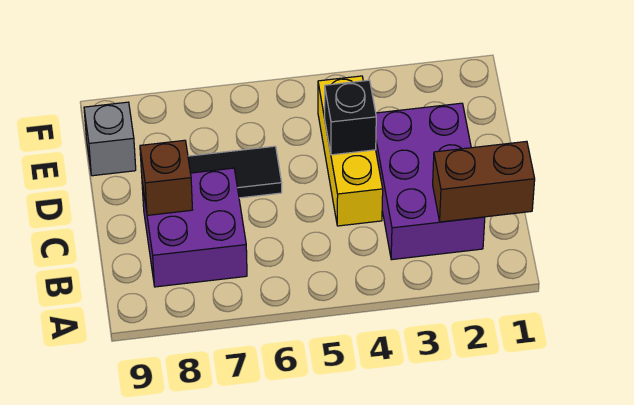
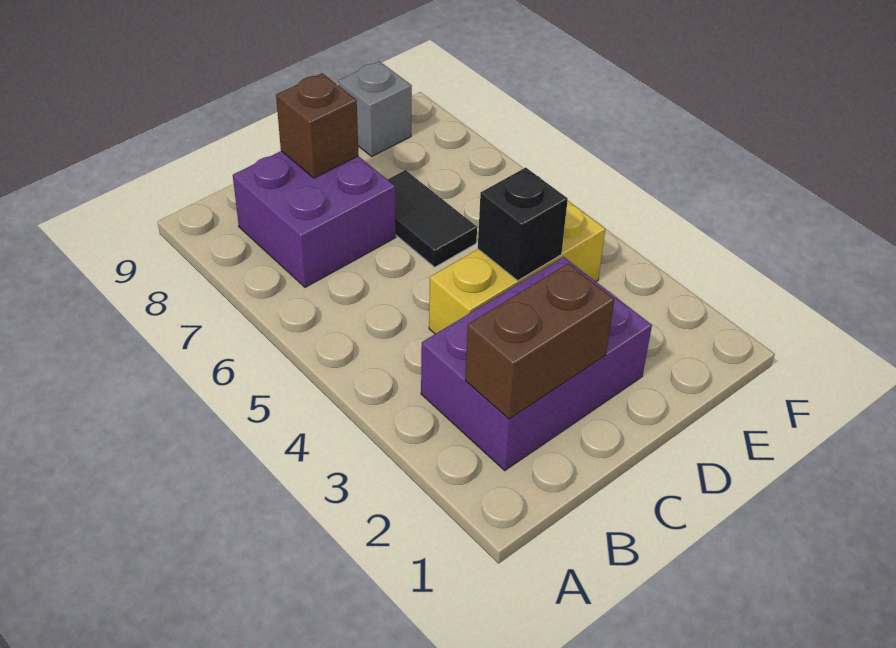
brown brick B1:B2 level 2 -> brown brick B2:C2 level 2

